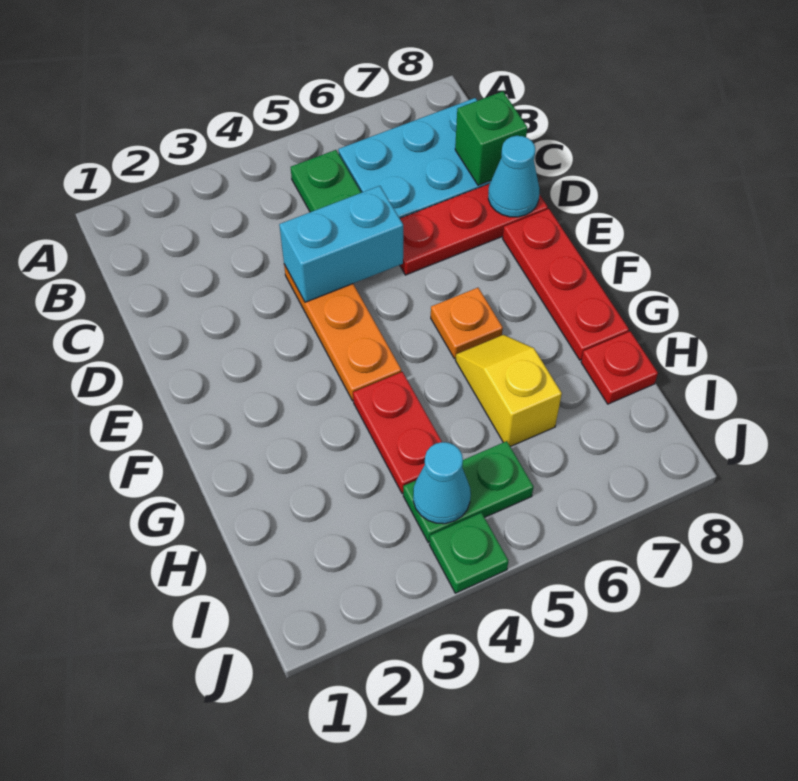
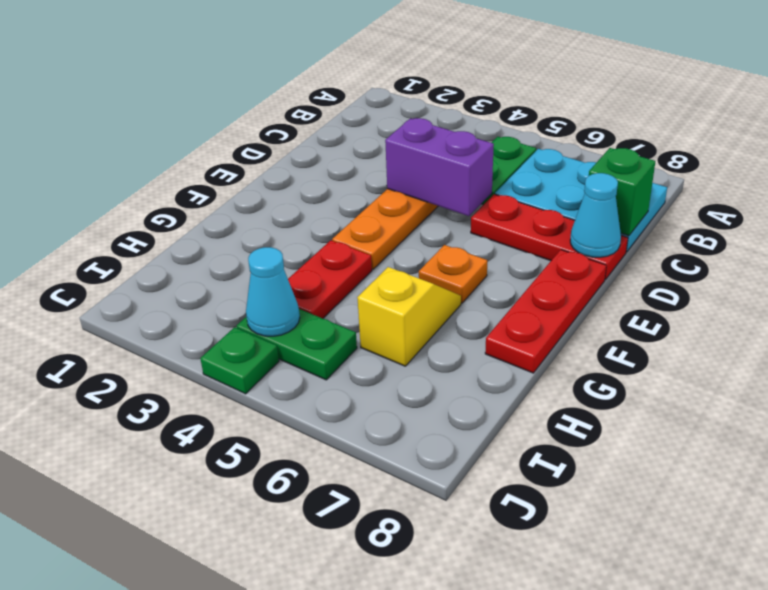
cyan brick D4:D5 level 2 -> purple brick D4:D5 level 2
red plate H8 level 1 -> none

